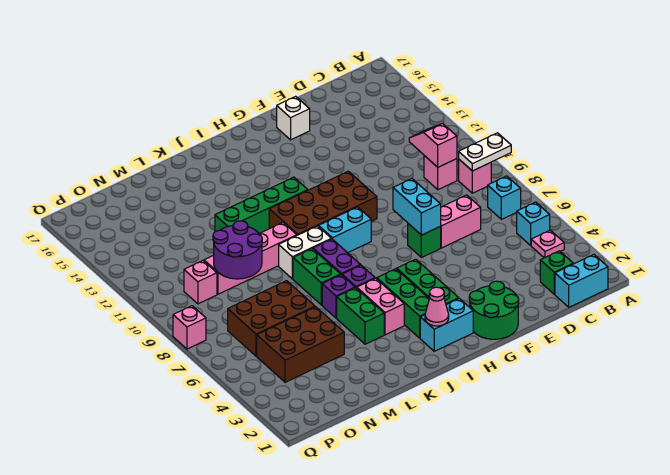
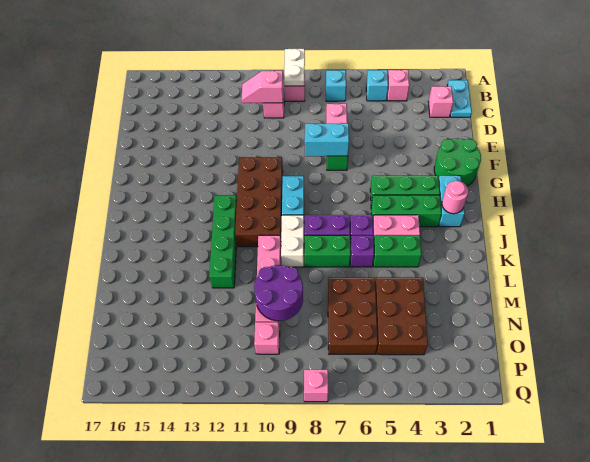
cyan brick B1:C1 level 1 -> cyan plate B1:C1 level 1
pink plate B4 level 1 -> pink brick B4 level 1
green brick C2 level 1 -> pink brick C2 level 1
white brick F16 level 1 -> none
pink cone I2 level 2 -> pink round brick I2 level 2

